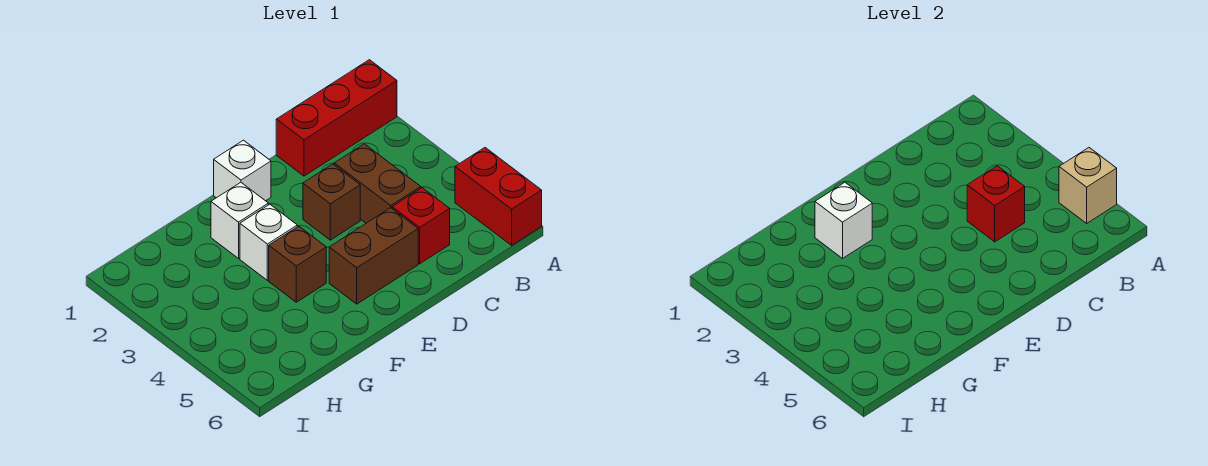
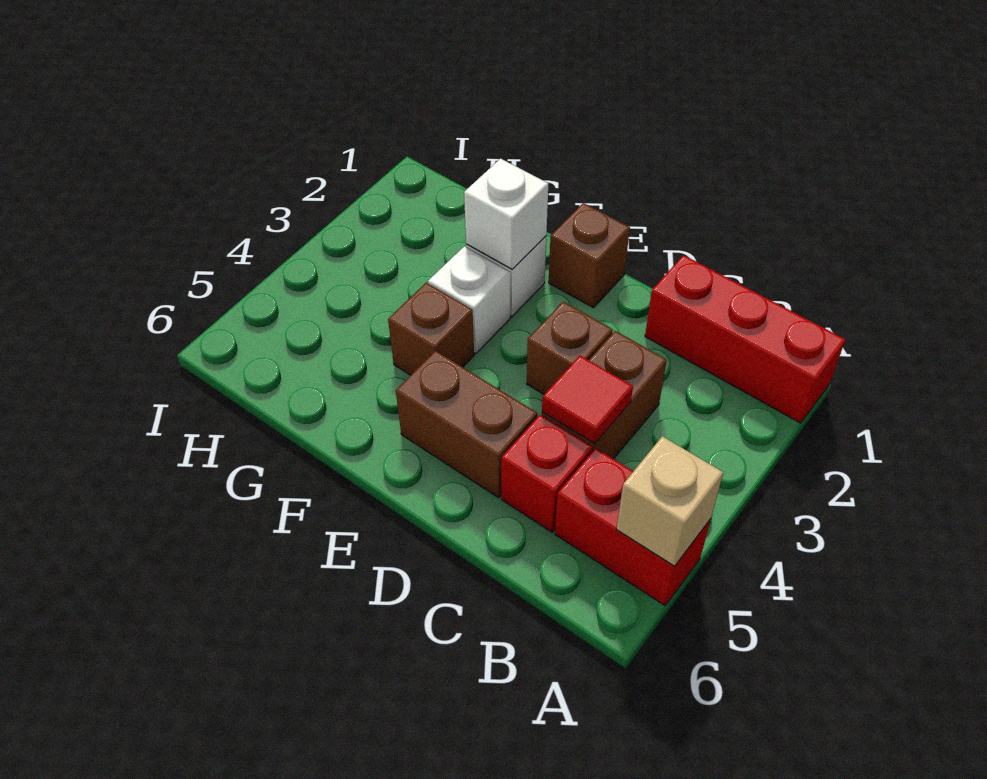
red brick A5:A6 level 1 -> red brick A5:B5 level 1
red brick C4 level 2 -> red tile C4 level 2
white brick E1 level 1 -> brown brick E1 level 1

